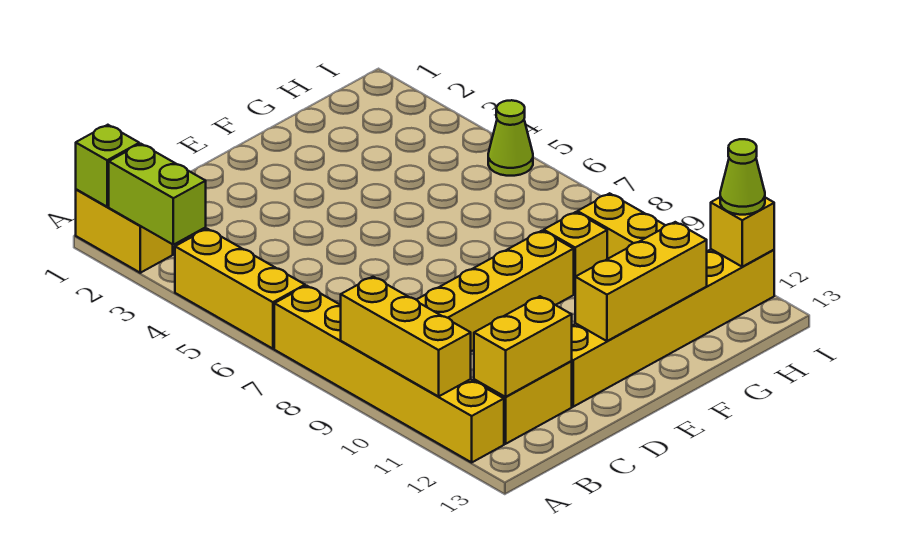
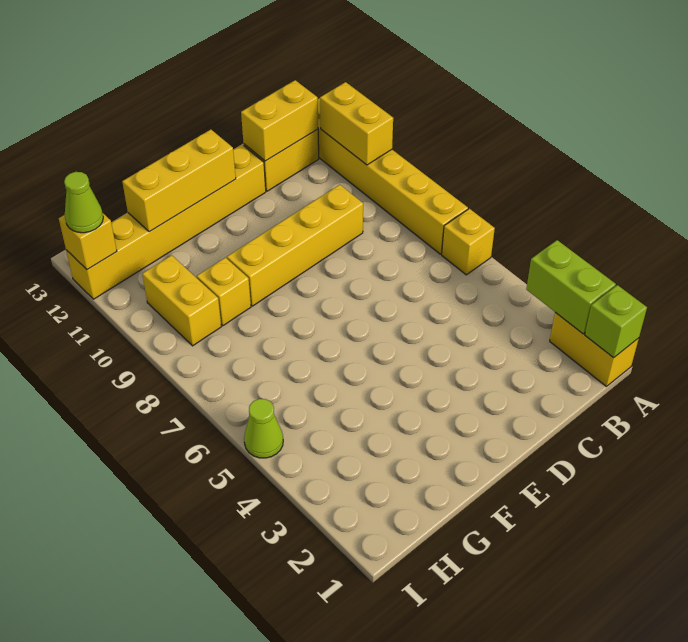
yellow brick A4:A6 level 1 -> yellow brick A6 level 1
yellow brick A9:A11 level 2 -> yellow brick A10:A11 level 2

